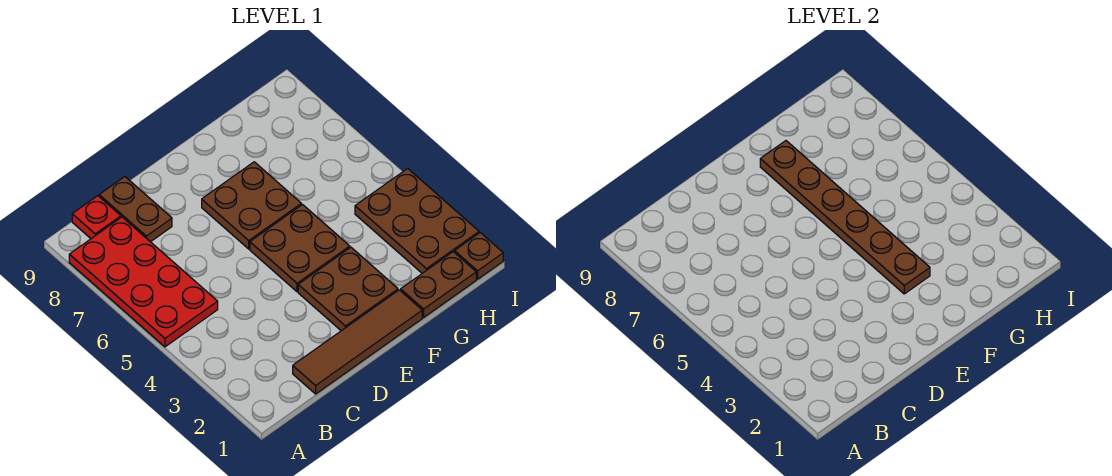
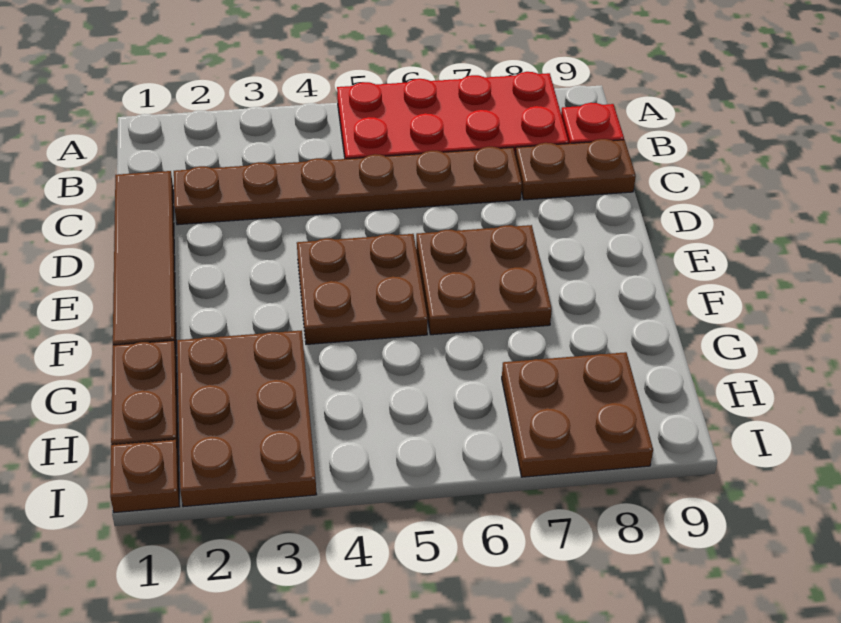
brown plate E2:F3 level 1 -> brown plate H7:I8 level 1
brown plate F3:F8 level 2 -> brown plate C2:C7 level 1
brown plate H2:I4 level 1 -> brown plate G2:I3 level 1

